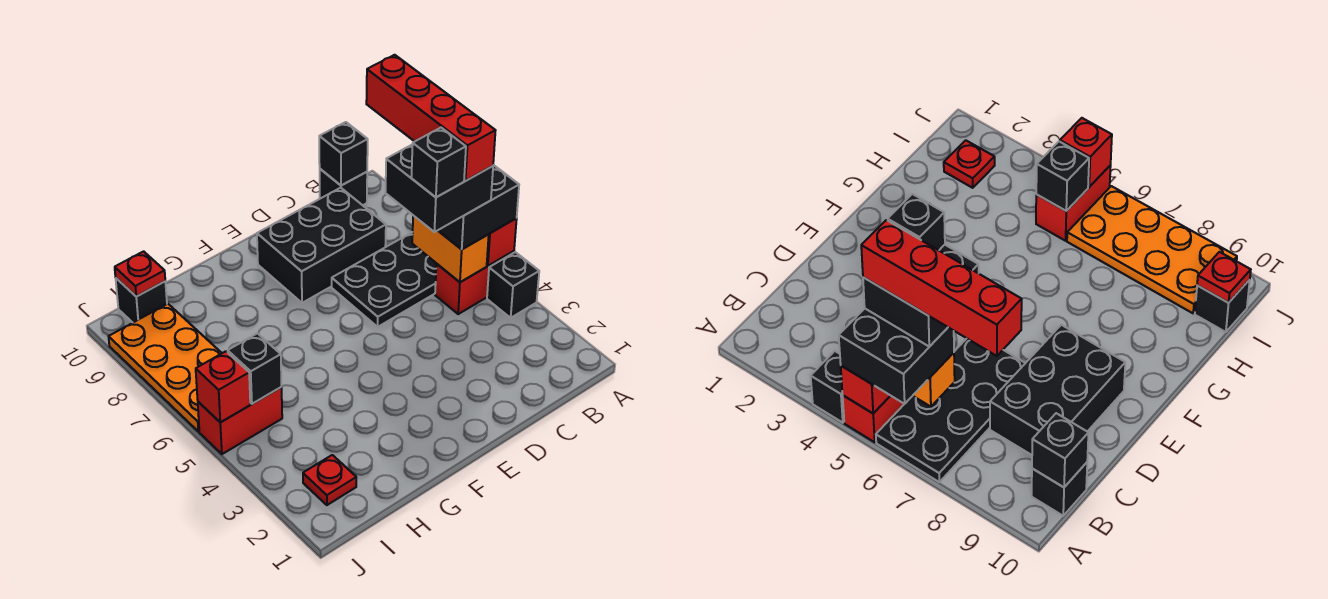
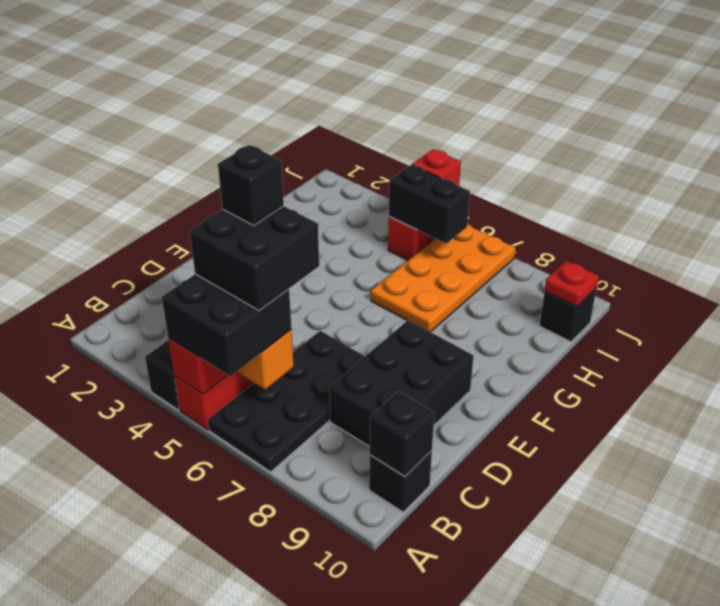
red brick B5:B8 level 5 -> none
red plate I2 level 1 -> none
black brick I5 level 2 -> black brick I5:I6 level 2
orange plate I6:J9 level 1 -> orange plate G6:J7 level 1

